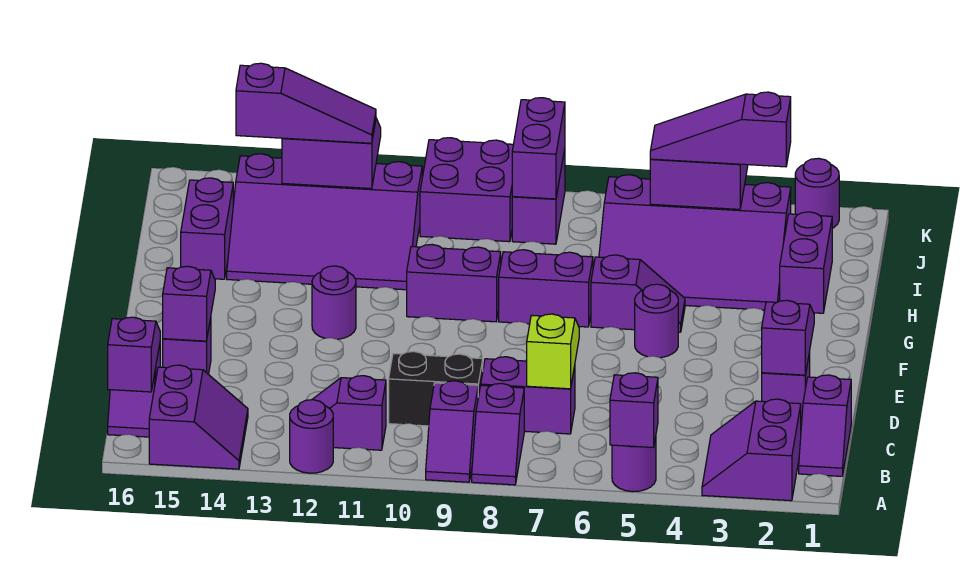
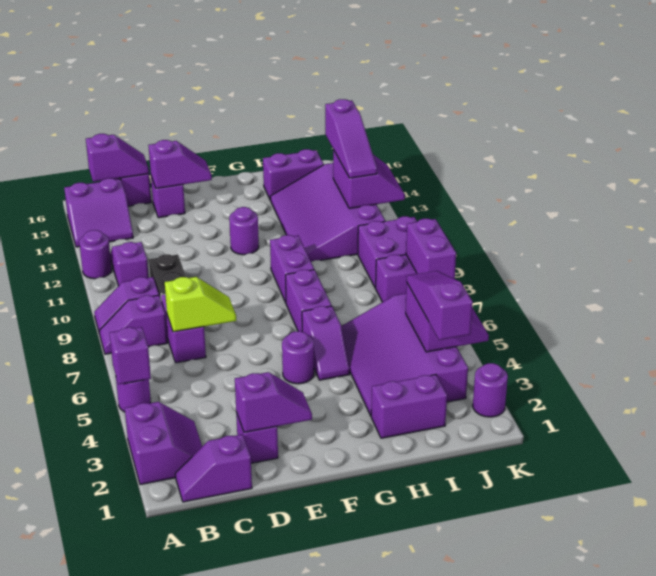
purple slope A2:B3 level 1 top 2 -> purple slope A2:B3 level 1 top A
purple brick J8:K8 level 2 -> purple brick K7:K8 level 2

